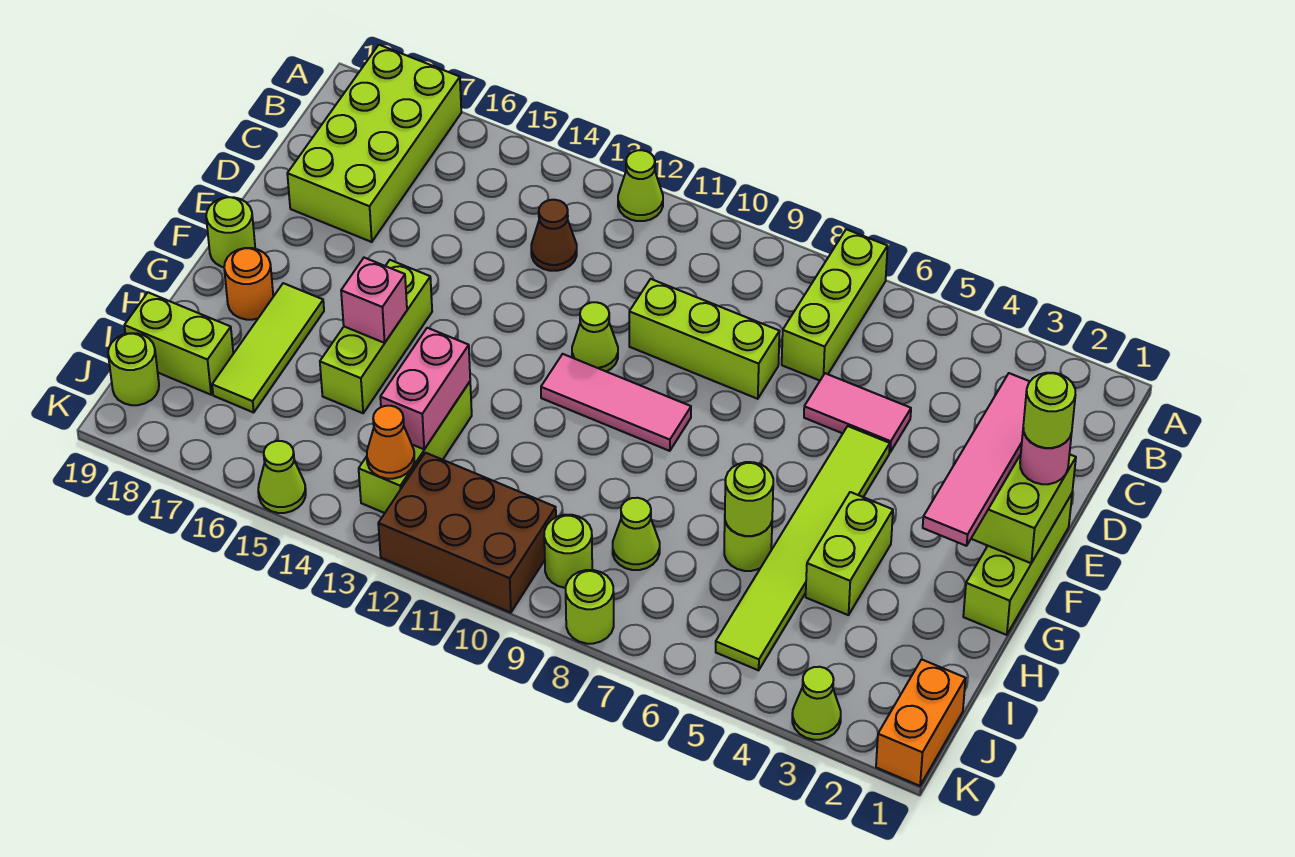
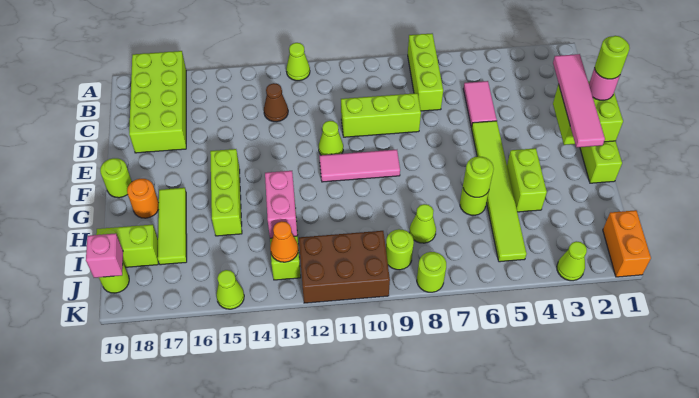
pink tile D5:D6 level 1 -> pink tile C5:D5 level 1
pink brick G15 level 2 -> pink brick J19 level 2

